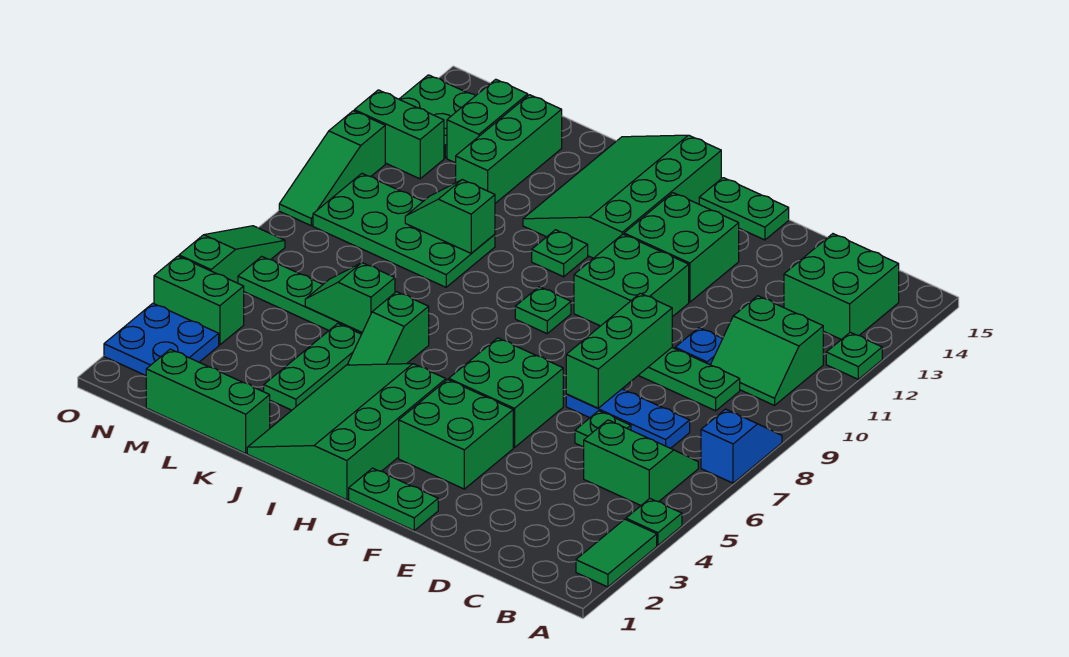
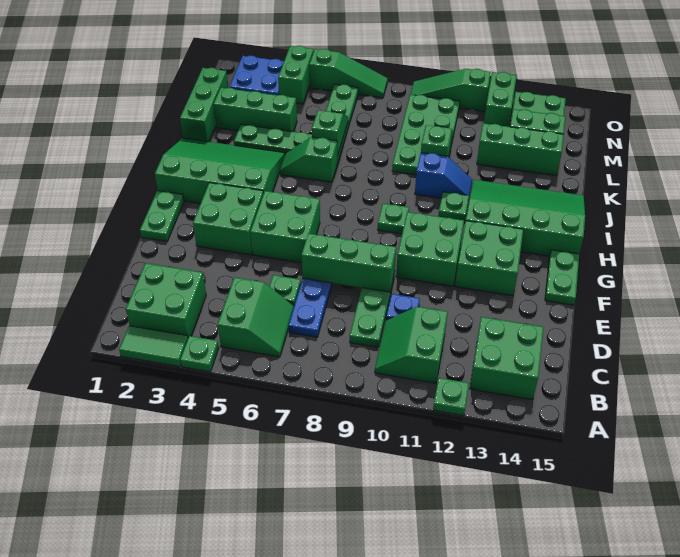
blue slope A7:A8 level 1 top 7 -> blue slope J10:J11 level 1 top 10
none -> green brick B2:C3 level 1
none -> green brick L2:L4 level 1

